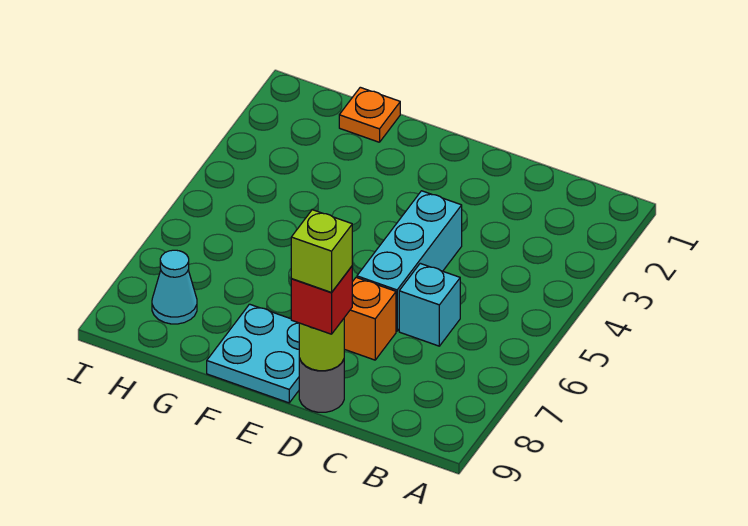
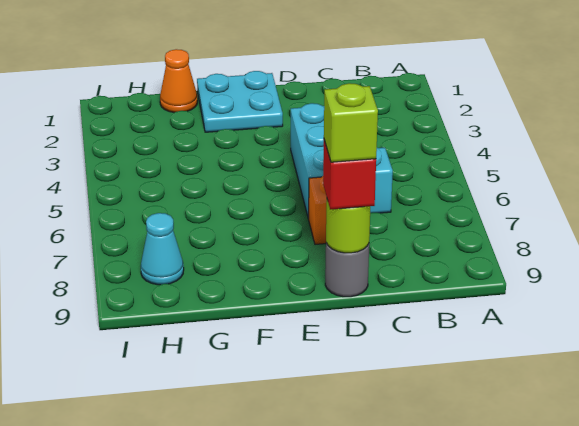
cyan plate E8:F9 level 1 -> cyan plate E1:F2 level 1
orange plate G1 level 1 -> orange cone G1 level 1

